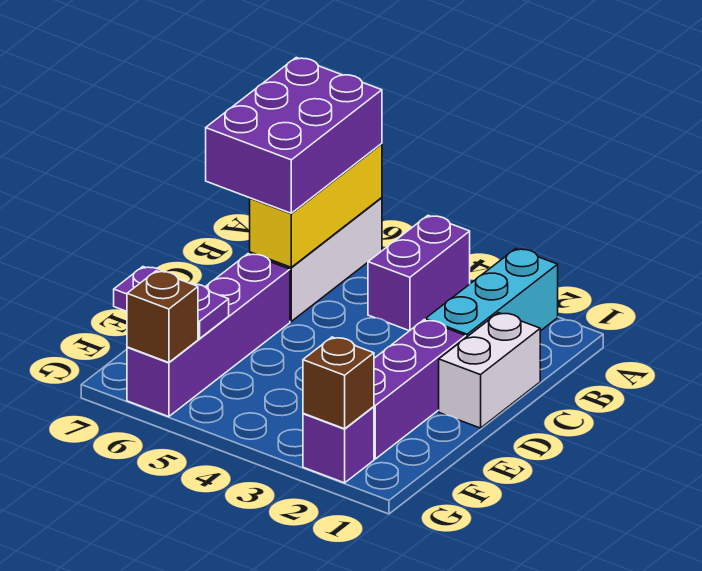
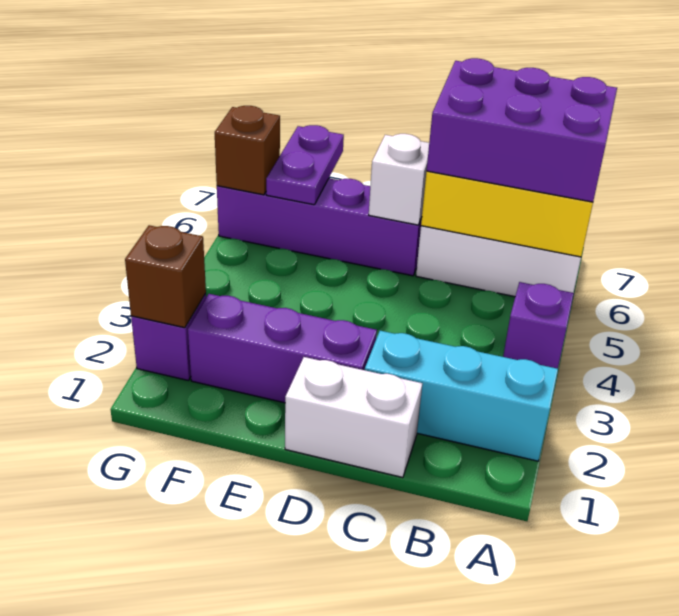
purple brick A4:B4 level 1 -> purple brick A4 level 1
none -> white brick D6 level 2

